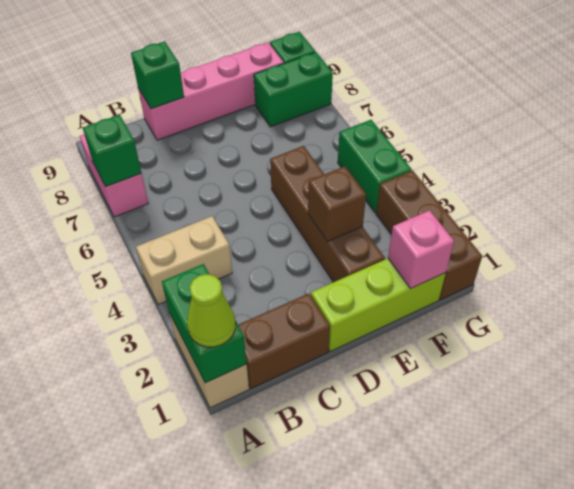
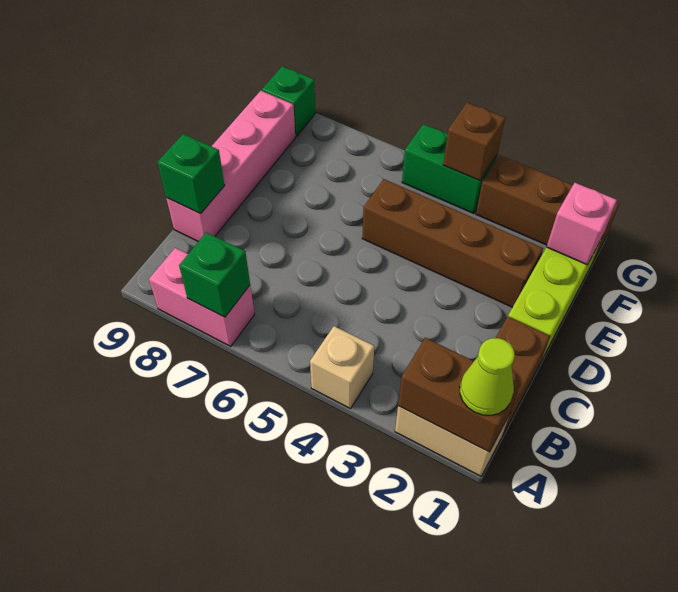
green brick A1:A2 level 2 -> brown brick A1:A2 level 2
tan brick A4:B4 level 1 -> tan brick A4 level 1
brown brick E3 level 2 -> brown brick G4 level 2
green brick F8:G8 level 1 -> none

